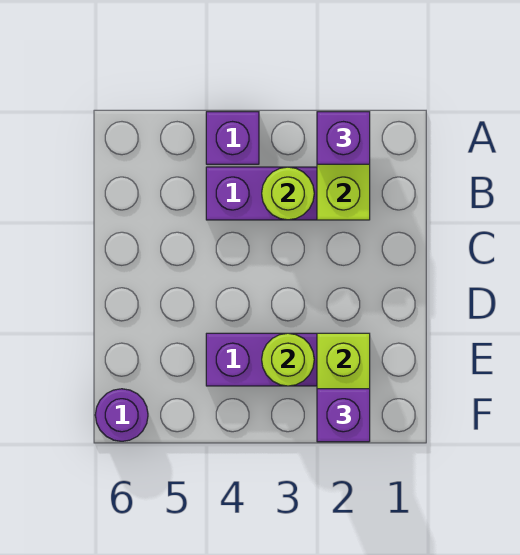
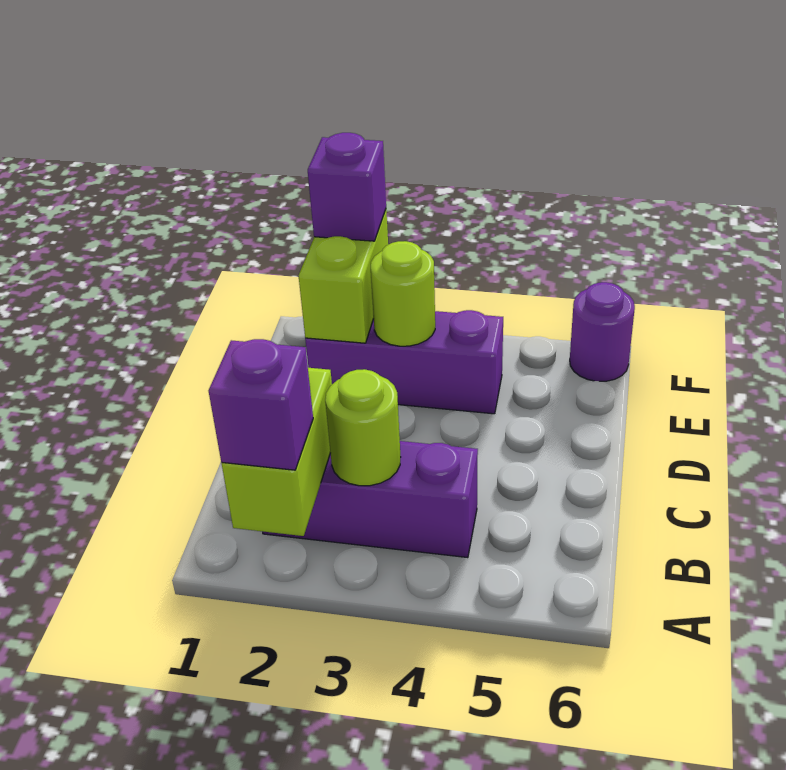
purple brick A4 level 1 -> none

